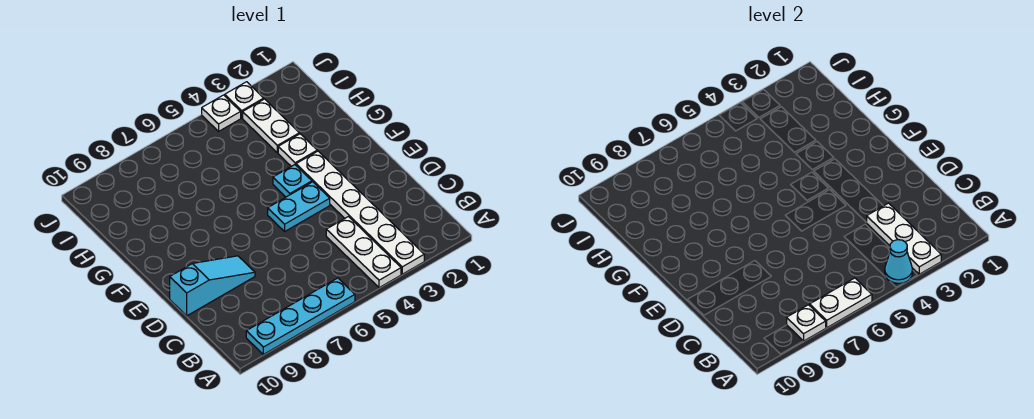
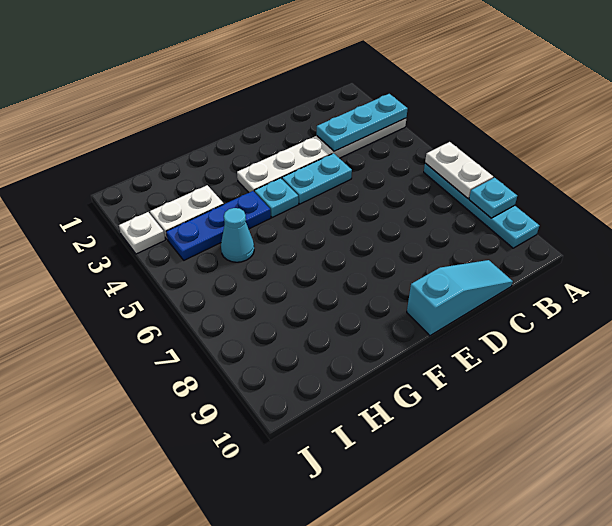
white plate A3:C3 level 2 -> cyan plate A3:C3 level 2
white plate A4:C4 level 1 -> none
cyan cone A4 level 2 -> cyan cone H5 level 1
white plate A8 level 2 -> cyan plate A8 level 2
cyan slope D8:D10 level 1 top 10 -> cyan slope C10:E10 level 1 top E
cyan plate E4:E5 level 1 -> cyan plate D4:E4 level 1
white plate G3 level 1 -> none
none -> blue plate G4:I4 level 1
white plate J4 level 1 -> none

